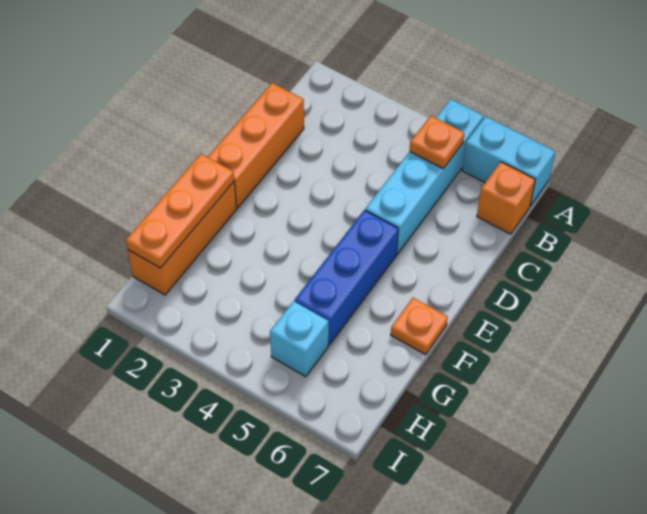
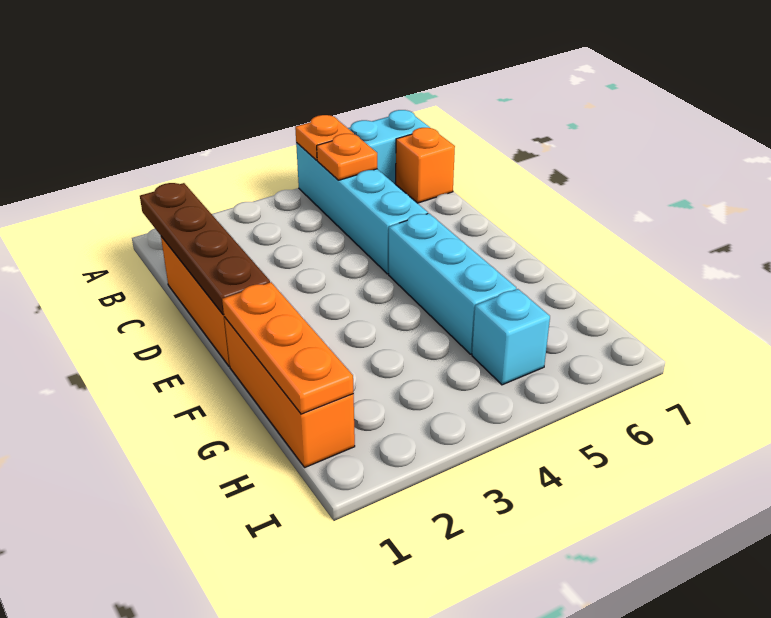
none -> brown plate B1:E1 level 2
blue brick E5:G5 level 1 -> cyan brick E5:G5 level 1
orange plate F7 level 1 -> orange plate A5 level 2

